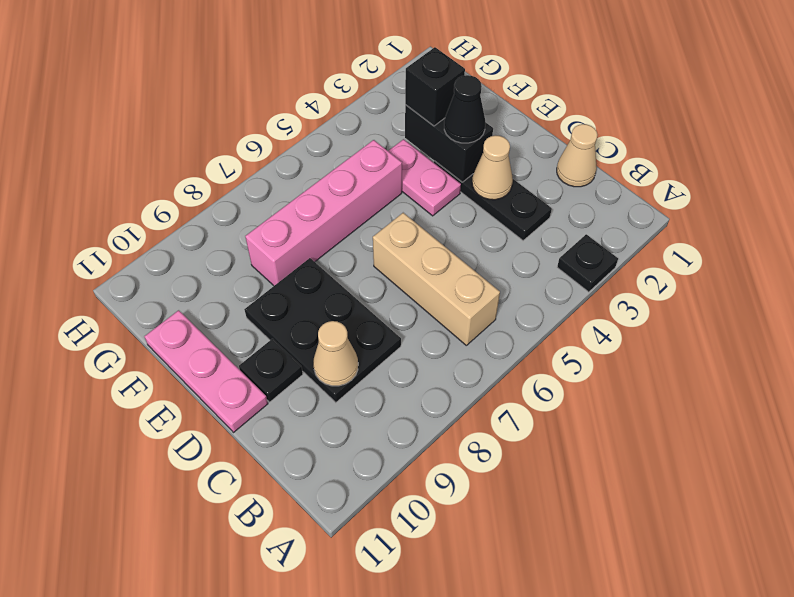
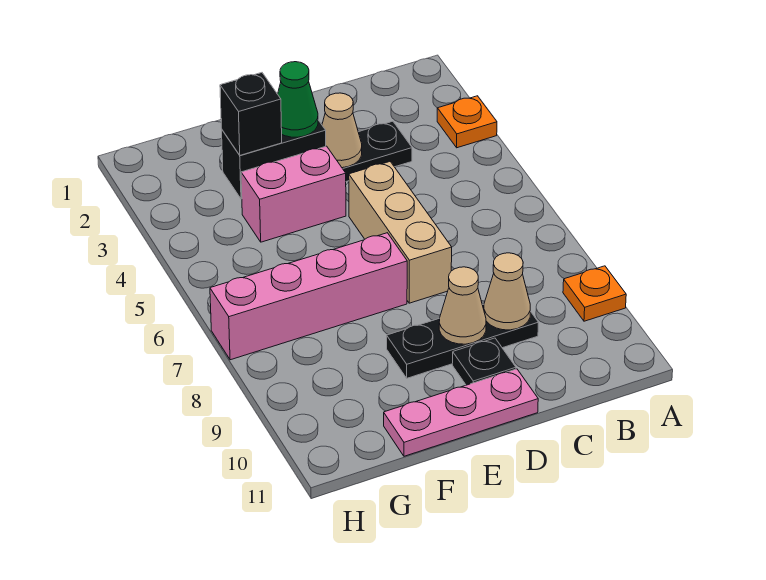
black plate A3 level 1 -> orange plate A3 level 1
none -> orange plate A9 level 1
tan brick B6:D6 level 1 -> tan brick D5:D7 level 1
tan cone C1 level 1 -> tan cone D9 level 2
black plate C8:E9 level 1 -> black plate C9:E9 level 1
black cone E3 level 3 -> green cone E3 level 3
pink plate E4:F4 level 1 -> pink brick E4:F4 level 1
pink brick F5:F8 level 1 -> pink brick E7:H7 level 1

